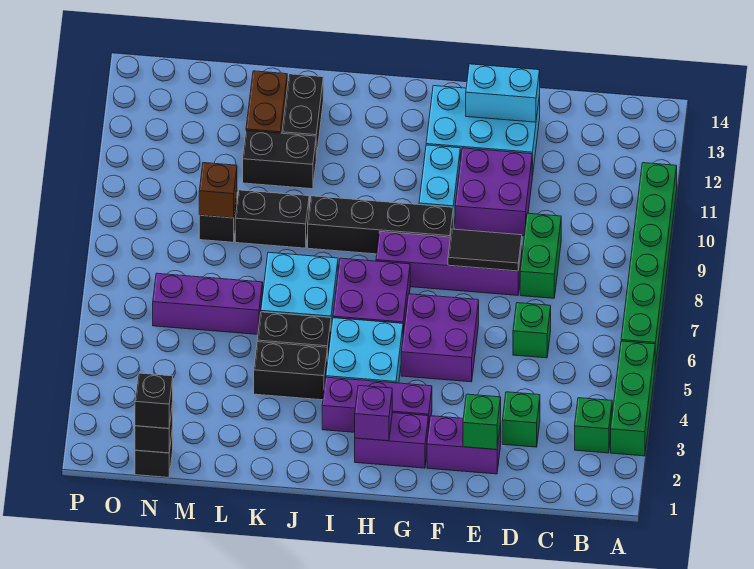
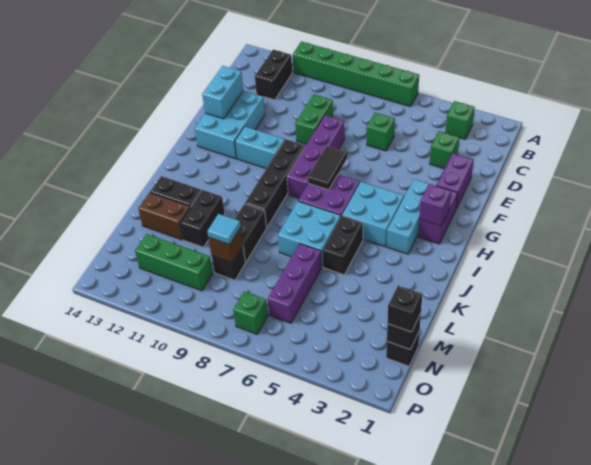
green brick A3:A5 level 1 -> green brick N10:N12 level 1
green brick D8:D9 level 1 -> green brick D9:E9 level 1
green brick E2 level 2 -> green brick O7 level 1
black tile E8:F8 level 2 -> black tile G7:H7 level 2
purple brick E10:F11 level 1 -> none
purple brick F5:G6 level 1 -> none
purple brick G3:I3 level 1 -> cyan brick G3:I3 level 1
black brick J4:K4 level 1 -> black brick B12:C12 level 1
none -> cyan tile M9 level 3

